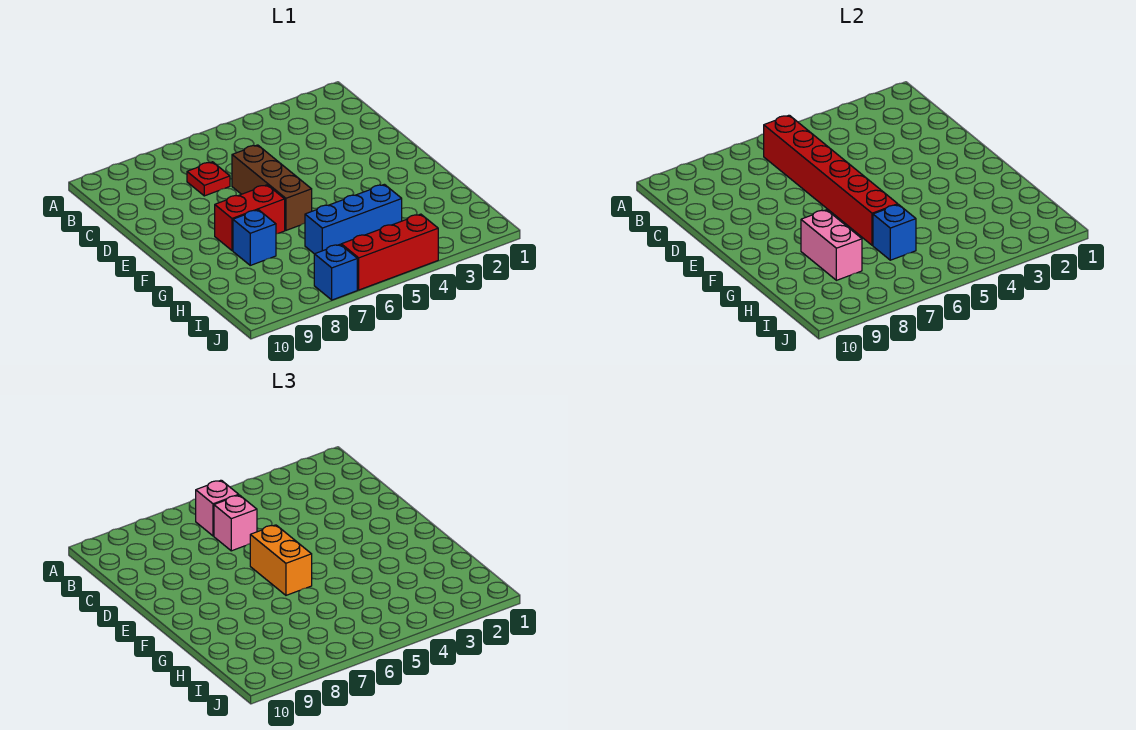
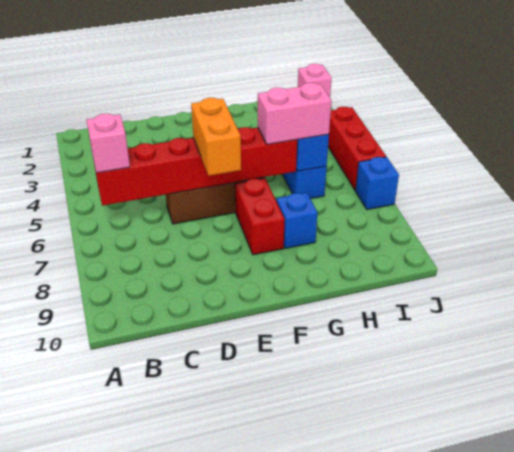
pink brick C6 level 3 -> pink brick J1 level 1
red plate C7 level 1 -> none
orange brick E6:F6 level 3 -> orange brick E6:E7 level 3
pink brick G8:H8 level 2 -> pink brick G6:H6 level 3

